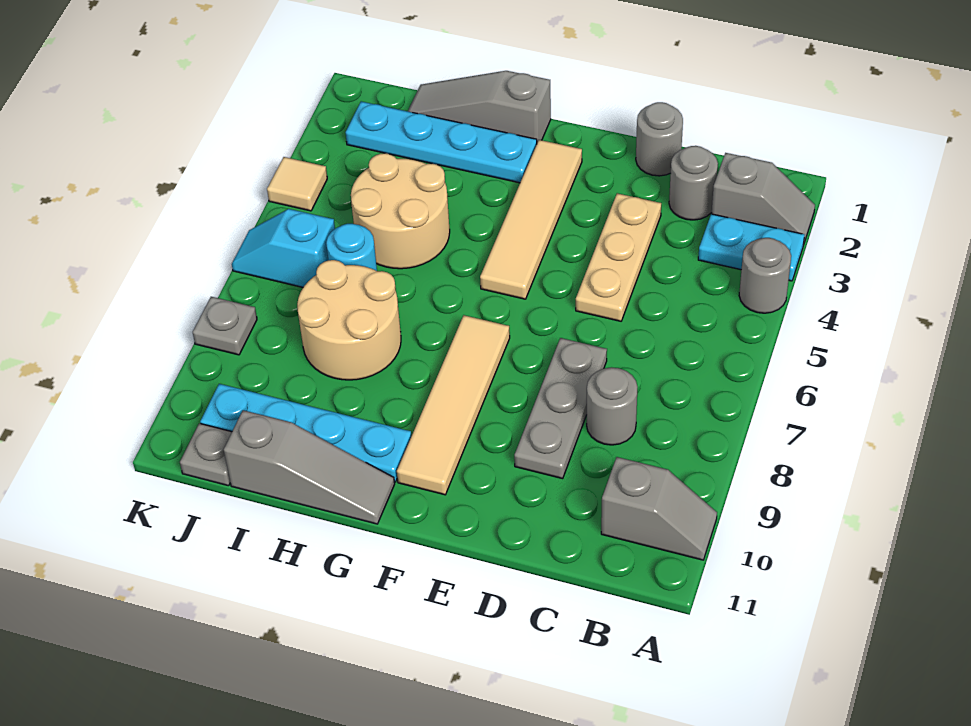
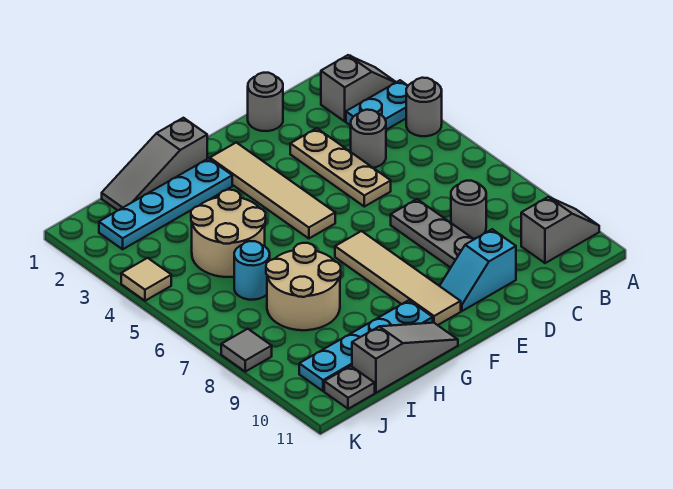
grey round brick C2 level 1 -> grey round brick C4 level 1
cyan slope J6:K6 level 1 top J -> cyan slope D10:E10 level 1 top D
grey plate K8 level 1 -> grey tile K8 level 1

